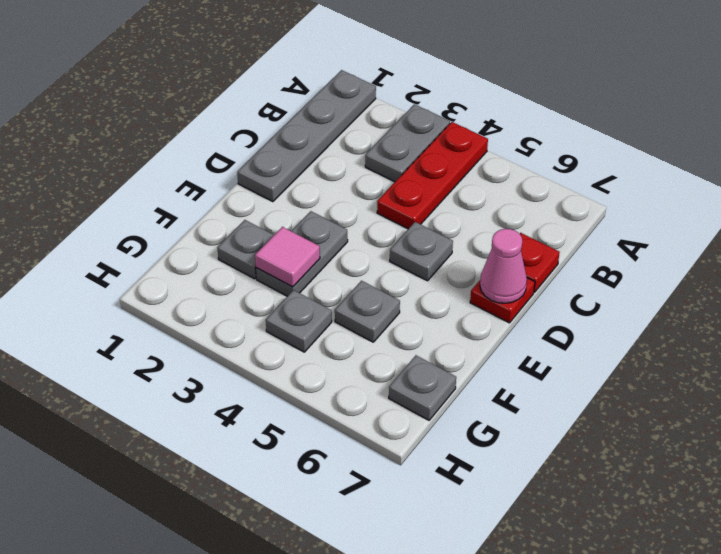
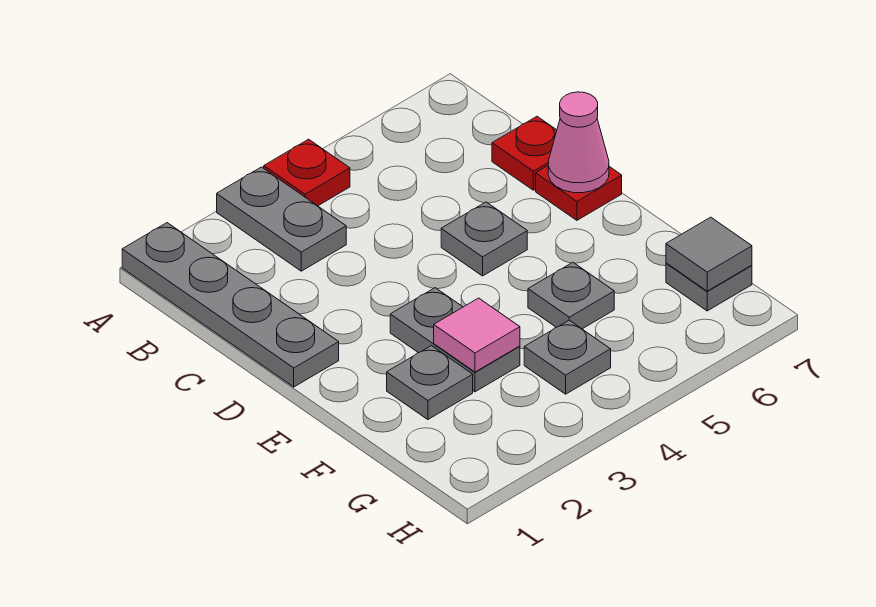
red plate A4:C4 level 1 -> red plate A4 level 1
none -> grey tile G7 level 2

